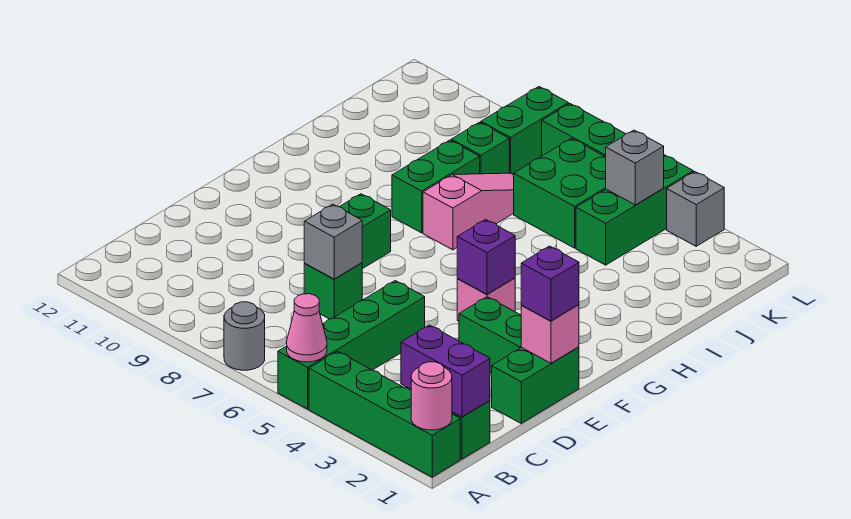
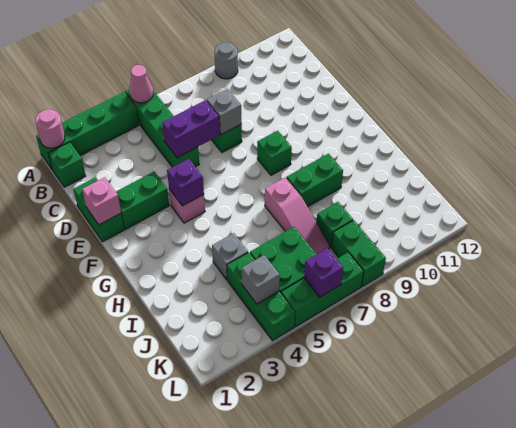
grey round brick A7 level 1 -> grey round brick A9 level 1
purple brick B1:B2 level 2 -> purple brick D5:D6 level 2
purple brick E1 level 3 -> purple brick L6 level 2
green brick H8:I8 level 1 -> green brick H8:H9 level 1
grey brick L3 level 1 -> grey brick I4 level 1

